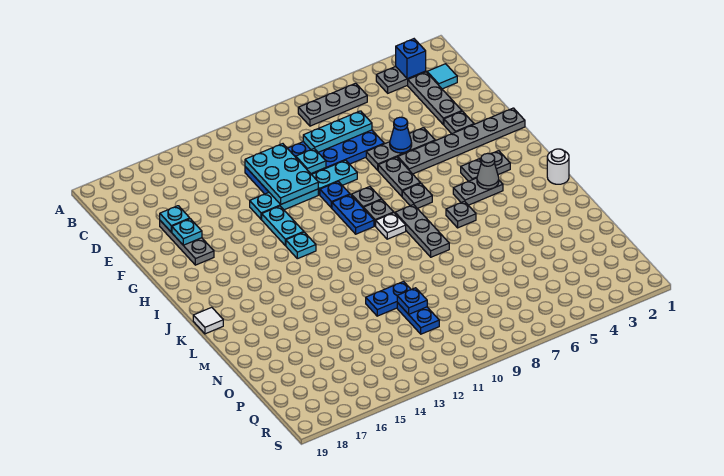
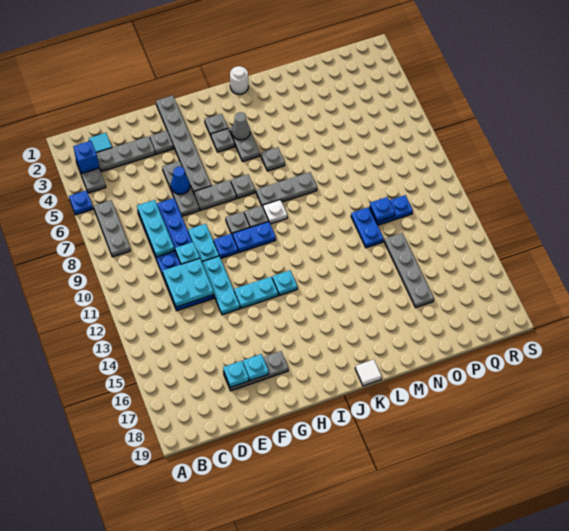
none -> blue plate A5 level 1
cyan plate D11:F12 level 2 -> cyan plate D11:E12 level 2
none -> grey plate O13:O16 level 1

